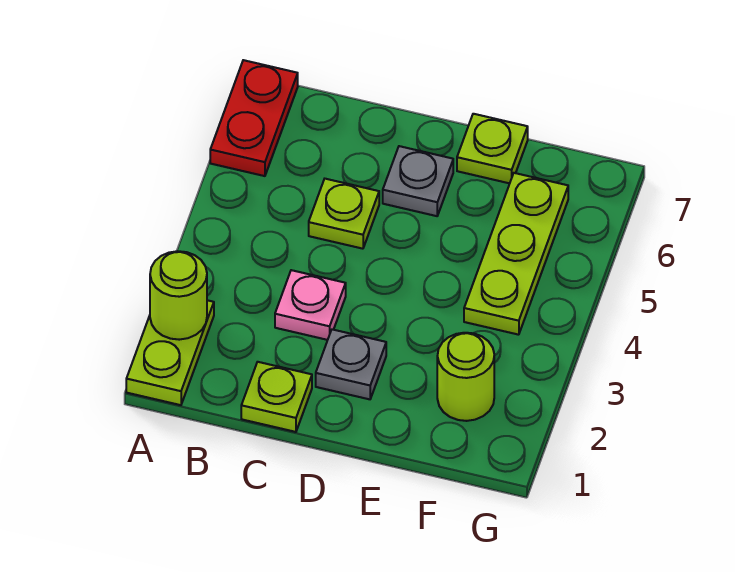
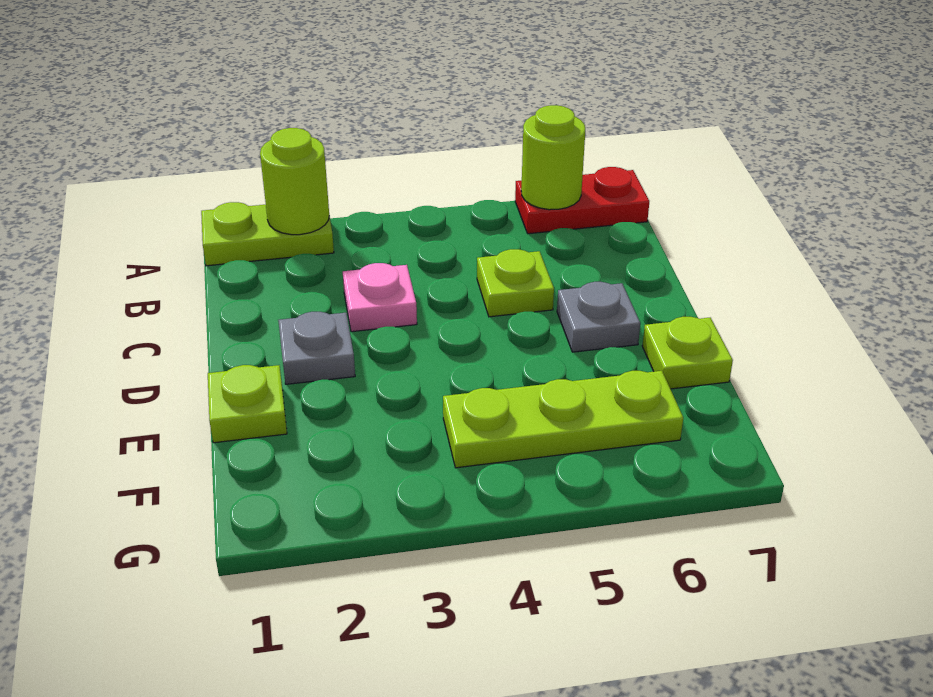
lime plate C1 level 1 -> lime plate E1 level 1
lime round brick F2 level 1 -> lime round brick A6 level 2

